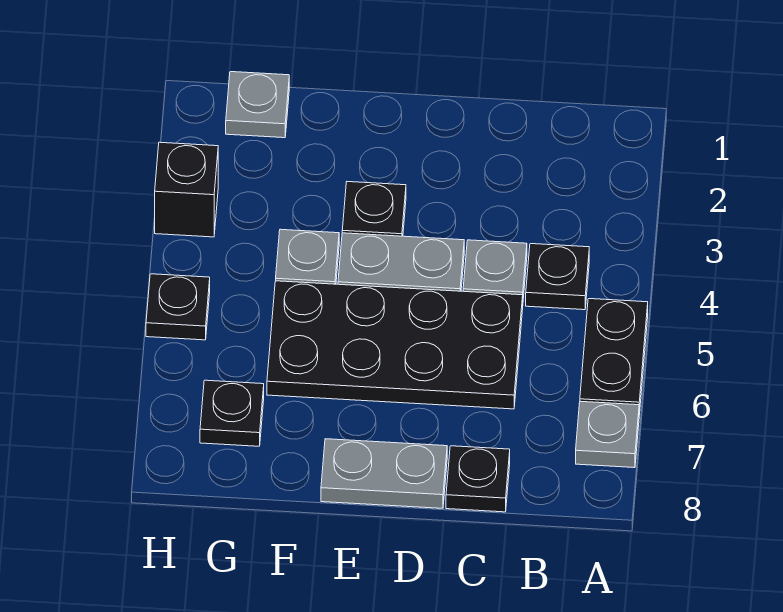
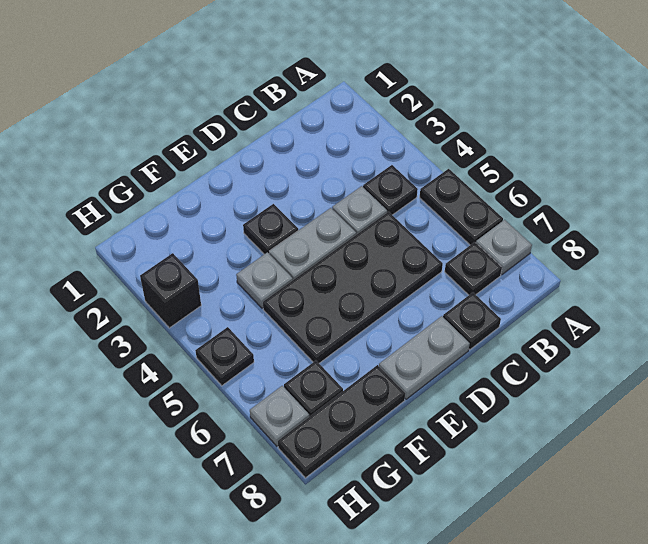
none -> black plate B7 level 1
none -> black plate F8:H8 level 1
grey plate G1 level 1 -> grey plate H7 level 1

